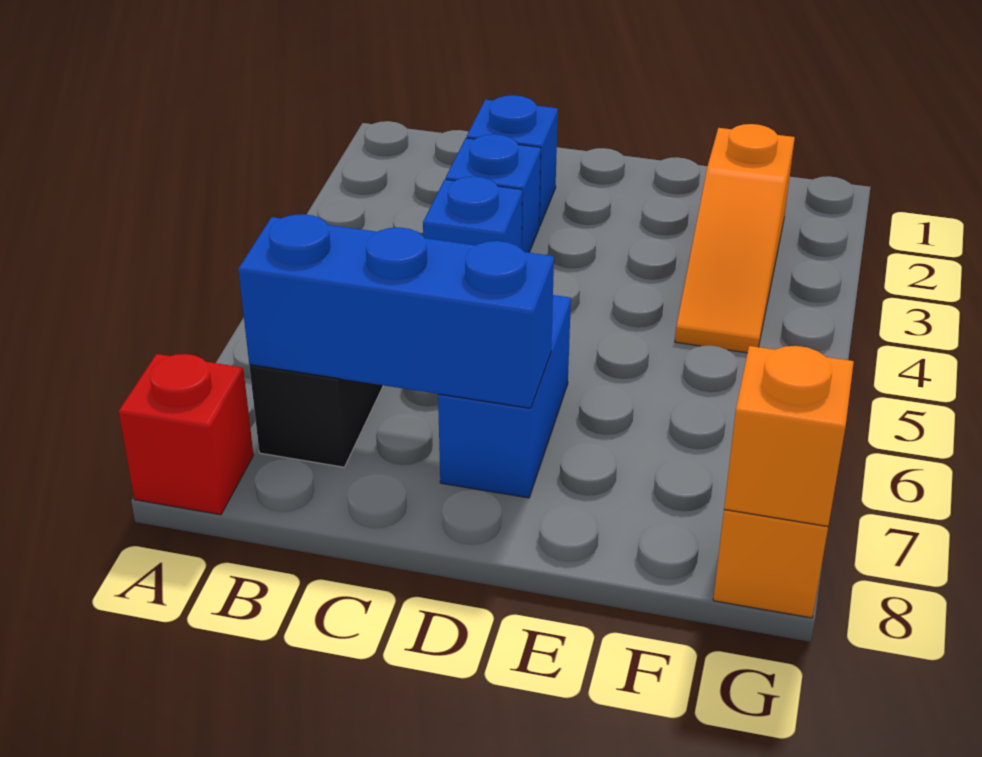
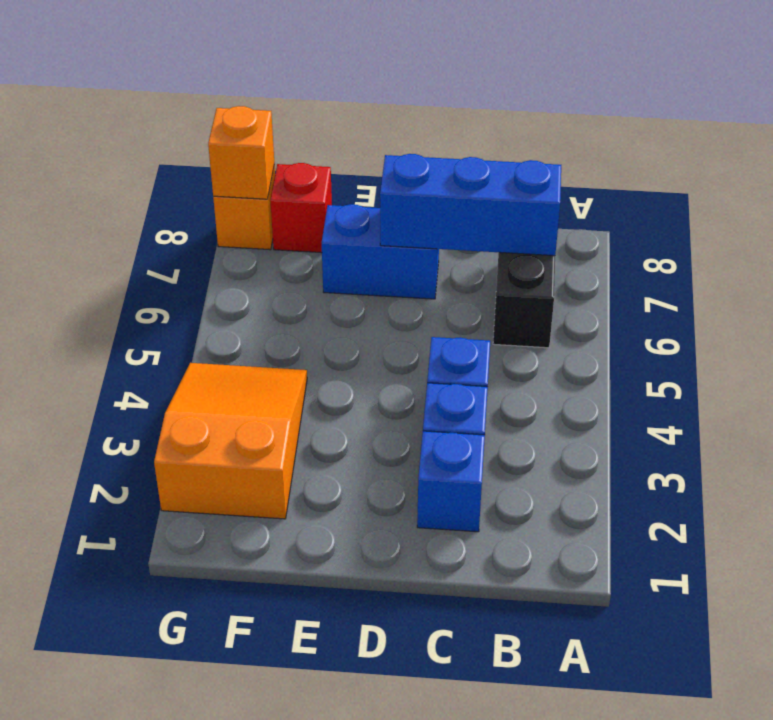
red brick A8 level 1 -> red brick F8 level 1
blue brick D6:D7 level 1 -> blue brick D7:E7 level 1
orange slope F2:F4 level 1 top 2 -> orange slope F2:G4 level 1 top 2

